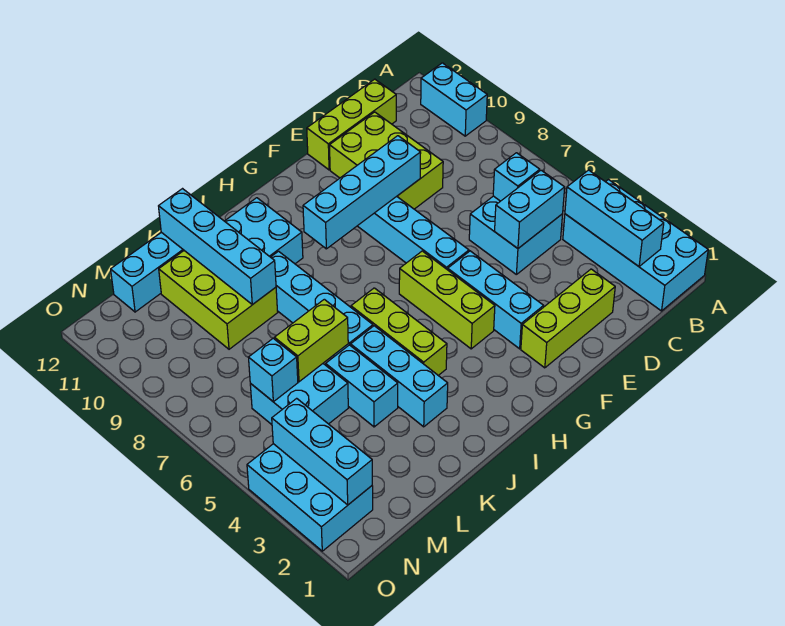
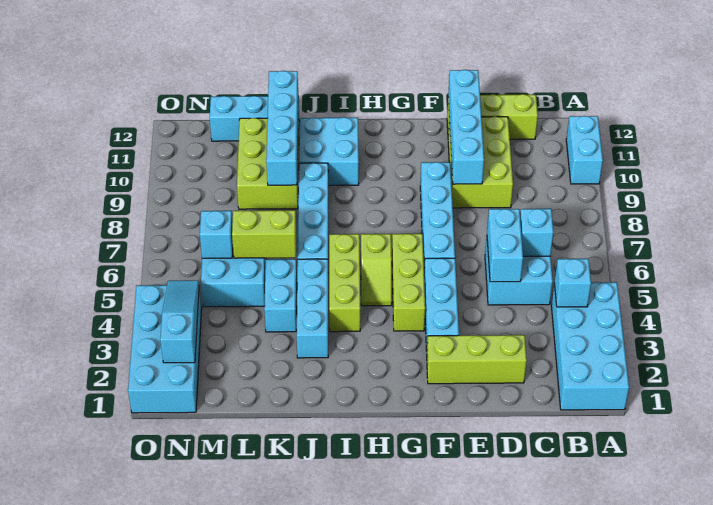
cyan brick B2:B4 level 2 -> cyan brick B4 level 2
cyan brick C5:D5 level 2 -> cyan brick D5:D6 level 2
cyan brick E9:H9 level 2 -> cyan brick E9:E12 level 2
none -> lime slope H5:H6 level 1 top 6
cyan brick N2:O4 level 1 -> cyan brick N1:O4 level 1
cyan brick N2:N4 level 2 -> cyan slope N2:N4 level 2 top 2

